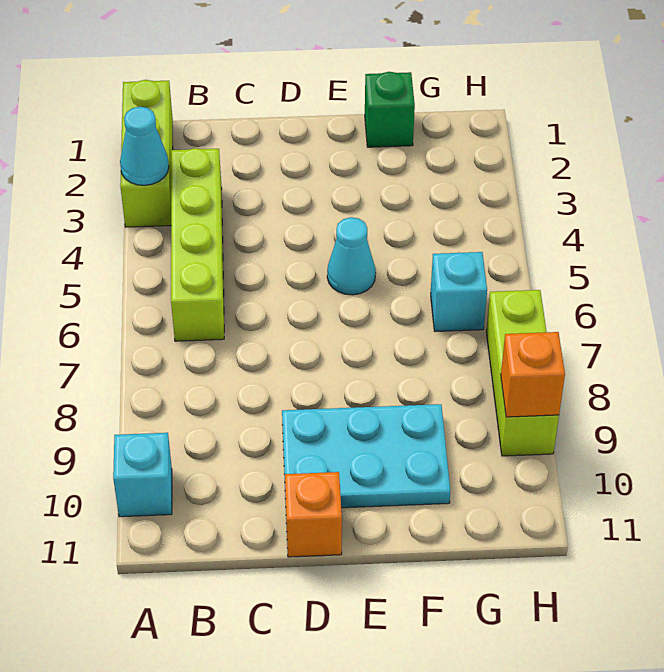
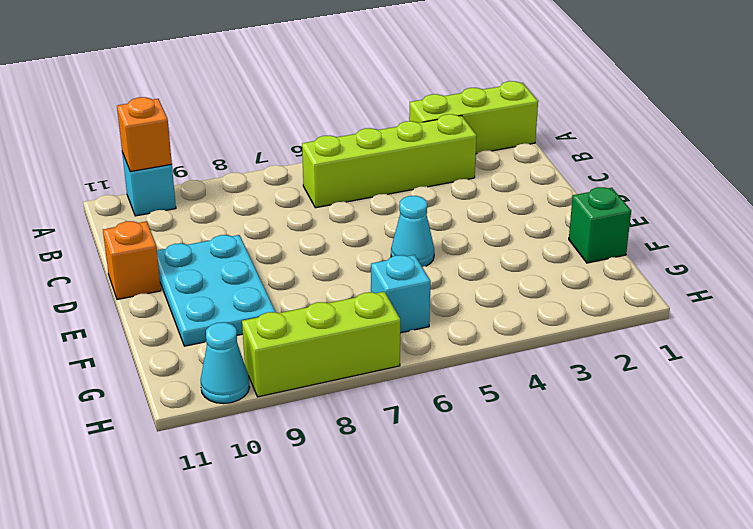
cyan cone A3 level 2 -> cyan cone H10 level 1
orange brick H9 level 2 -> orange brick A10 level 2

